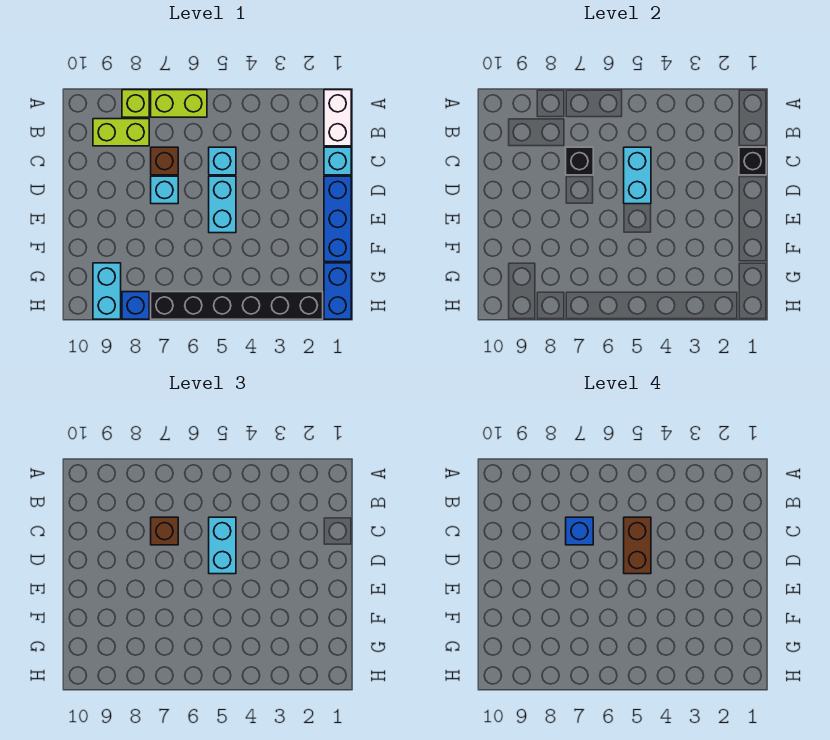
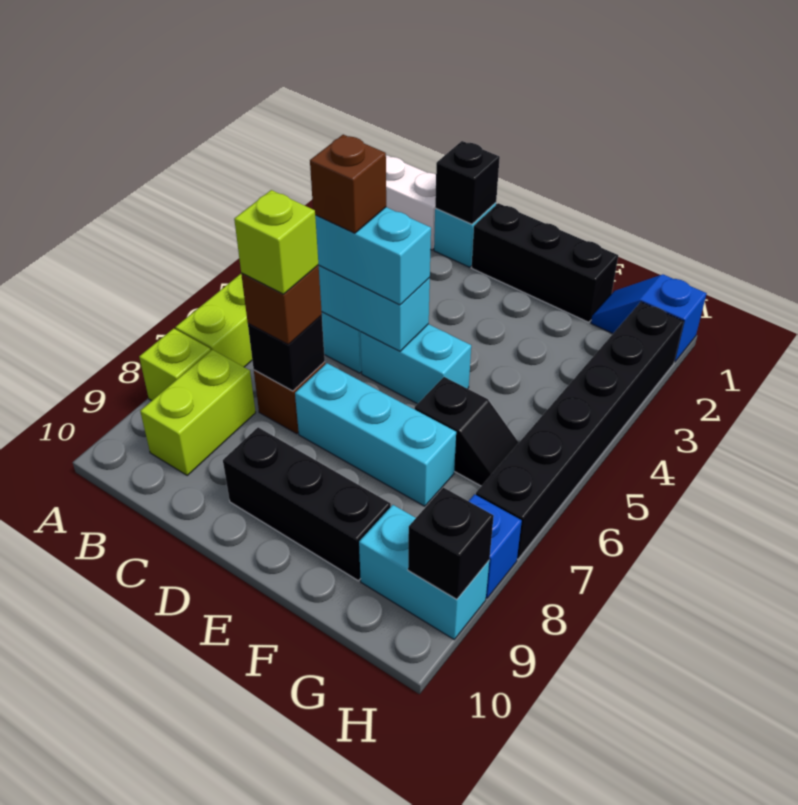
brown brick C5:D5 level 4 -> brown brick C5 level 4
blue brick C7 level 4 -> lime brick C7 level 4
blue brick D1:F1 level 1 -> black brick D1:F1 level 1
cyan brick D7 level 1 -> cyan brick D7:F7 level 1
none -> black brick D9:F9 level 1
none -> black slope F6:G6 level 1 top F
blue brick G1:H1 level 1 -> blue slope G1:H1 level 1 top H
none -> black brick H9 level 2

